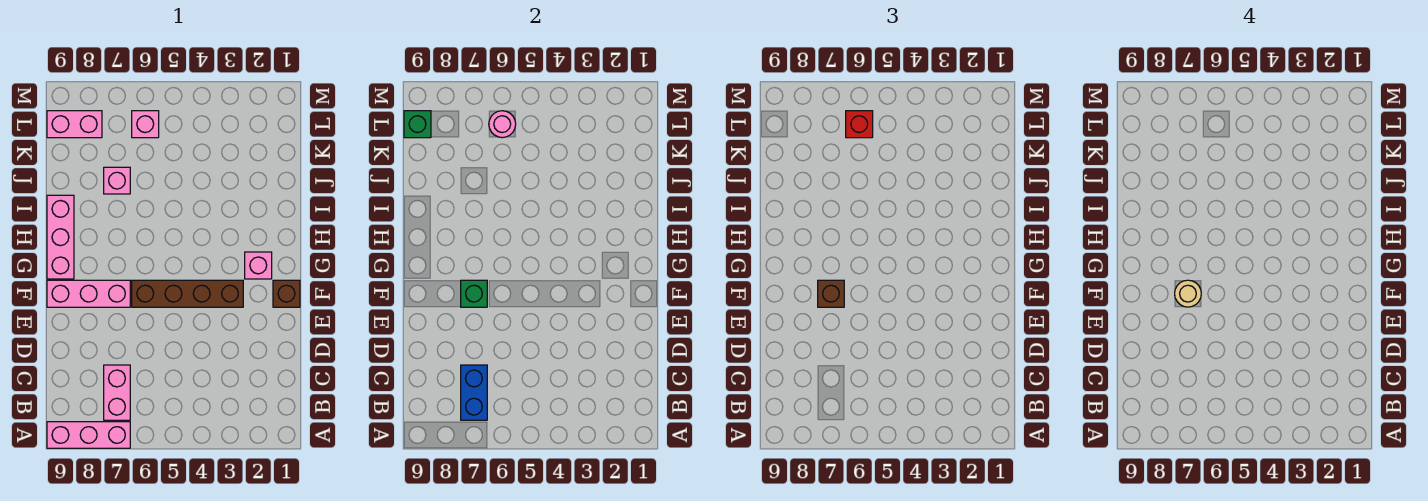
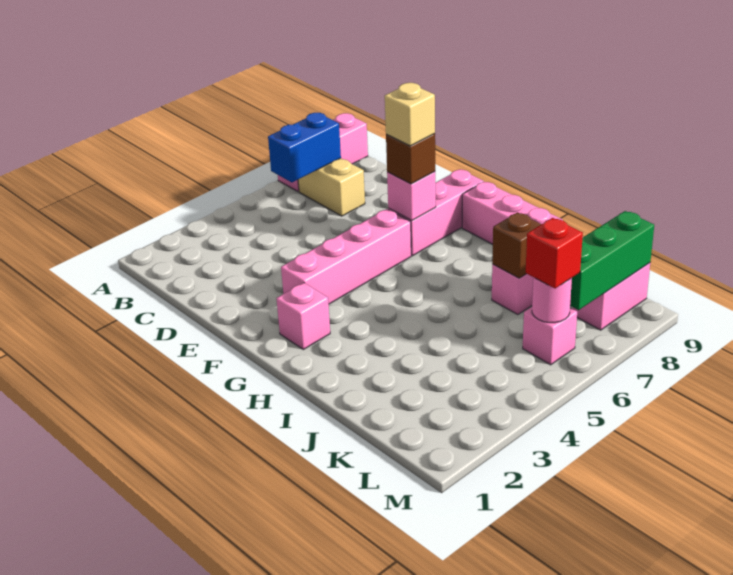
pink brick B7:C7 level 1 -> tan brick B7:C7 level 1
blue brick B7:C7 level 2 -> blue brick B6:B7 level 2
brown brick F1 level 1 -> brown brick J7 level 2
brown brick F3:F6 level 1 -> pink brick F3:F6 level 1
green brick F7 level 2 -> pink brick F7 level 2
tan round brick F7 level 4 -> tan brick F7 level 4
green brick L9 level 2 -> green brick L7:L9 level 2

